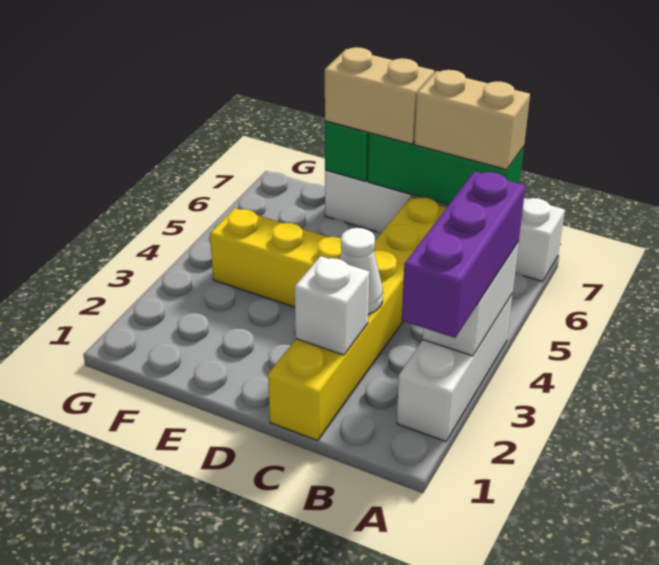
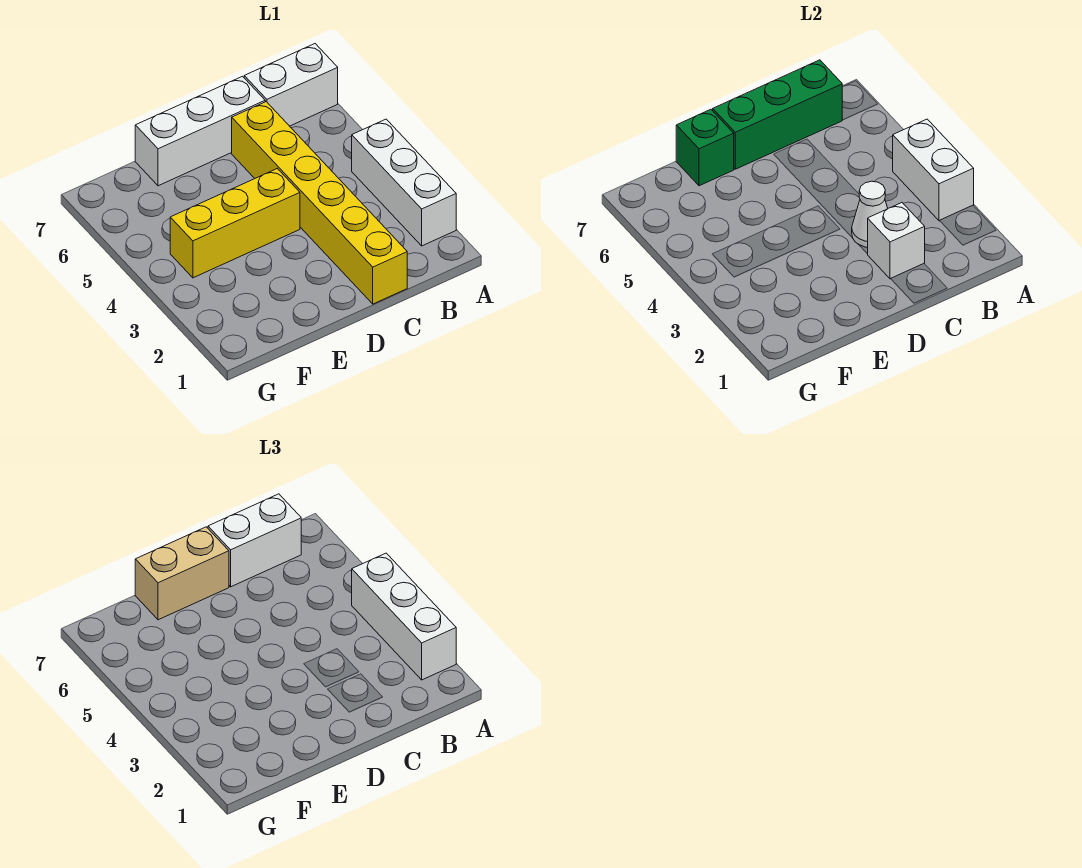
purple brick A2:A4 level 3 -> white brick A2:A4 level 3
tan brick B7:C7 level 3 -> white brick B7:C7 level 3

